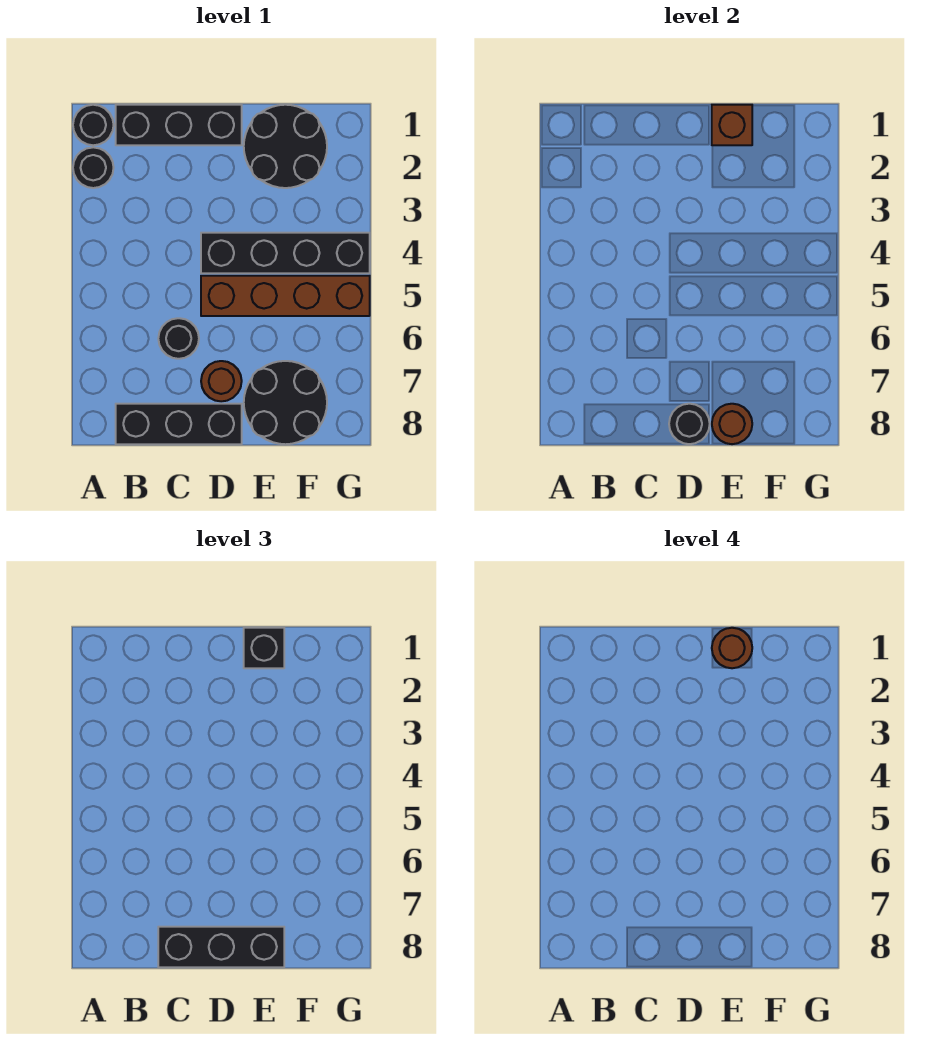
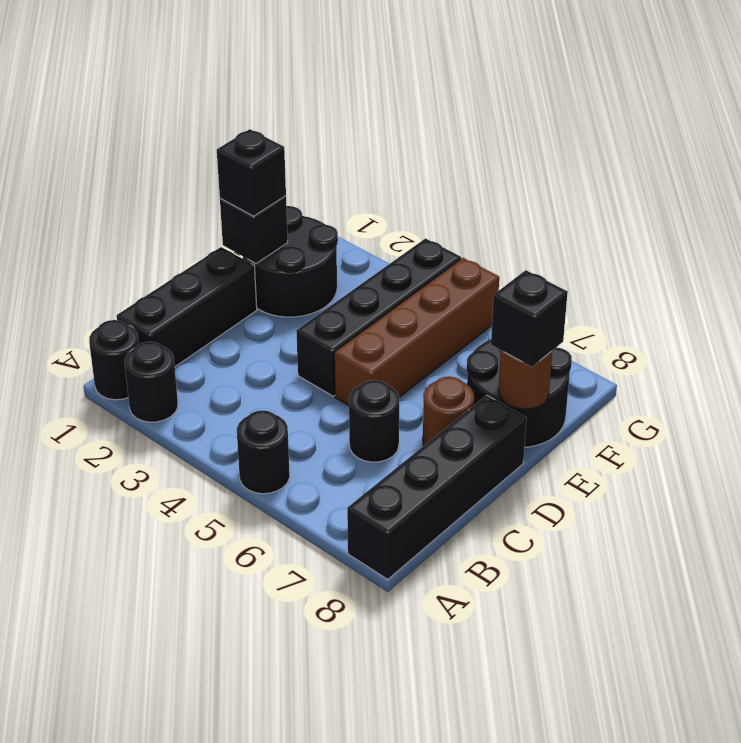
black brick B8:D8 level 1 -> black brick A8:D8 level 1
black brick C8:E8 level 3 -> black brick E8 level 3
black round brick D8 level 2 -> black round brick A5 level 1
brown brick E1 level 2 -> black brick E1 level 2
brown round brick E1 level 4 -> none

